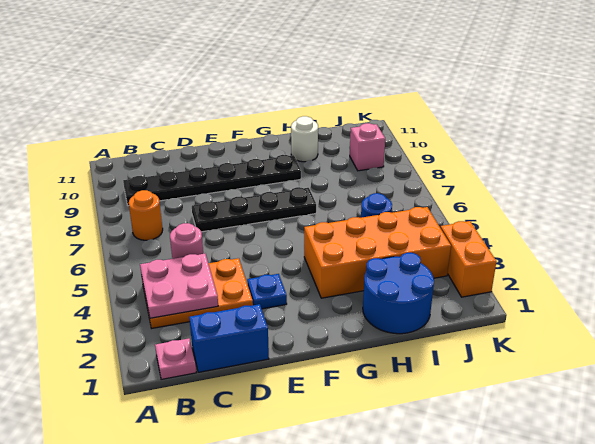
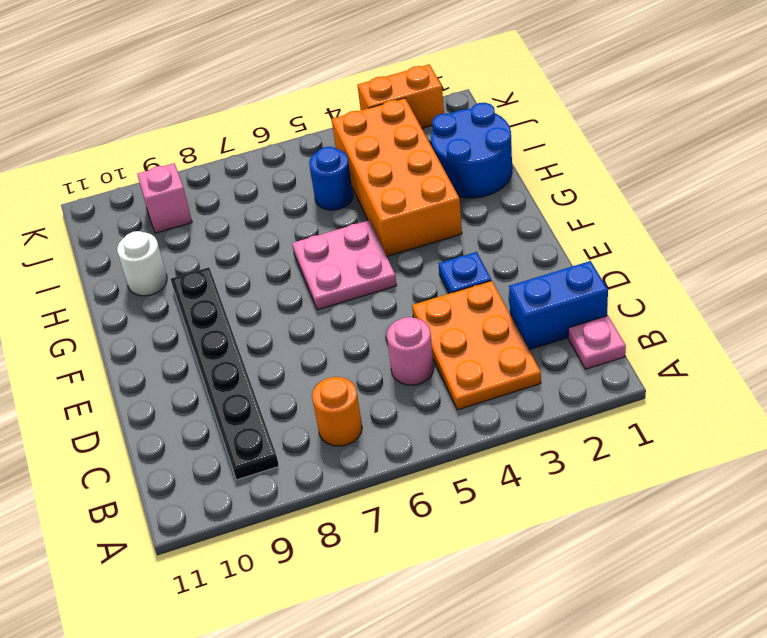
pink plate B3:C4 level 2 -> pink plate F5:G6 level 1
blue brick C1:D1 level 1 -> blue brick C1:C2 level 1
black plate D7:G7 level 1 -> none

